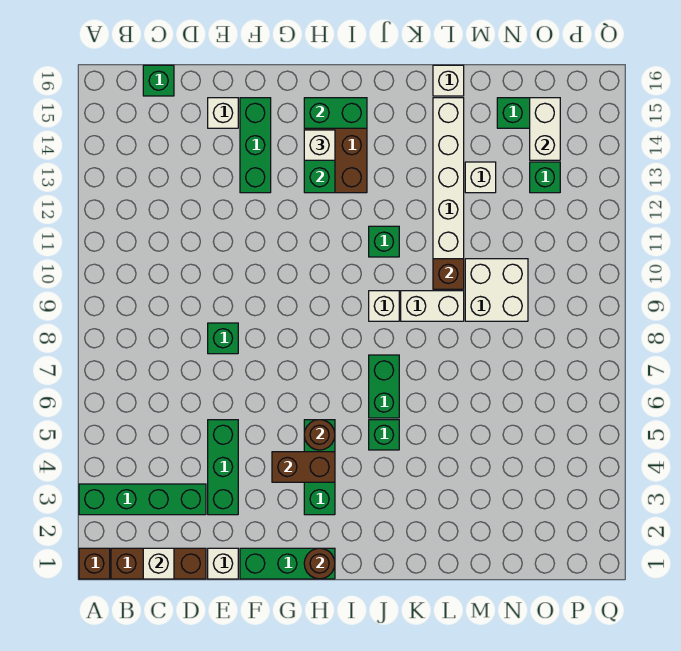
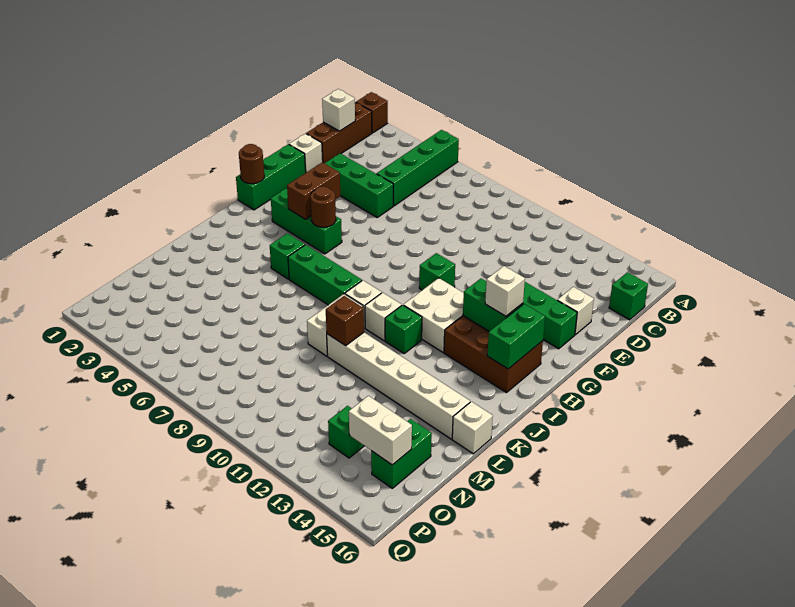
green brick A3:D3 level 1 -> green brick A5:D5 level 1
green brick E8 level 1 -> green brick G10 level 1
green brick J6:J7 level 1 -> green brick J6:J8 level 1
white brick M9:N10 level 1 -> white brick H11:I12 level 1
white brick M13 level 1 -> white brick J10 level 1

